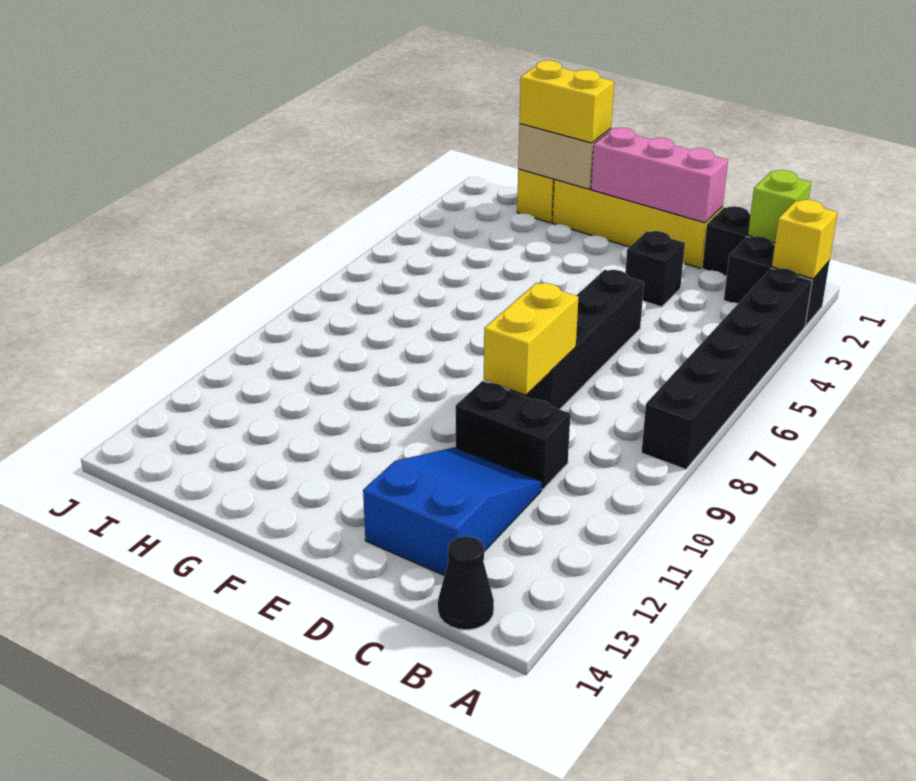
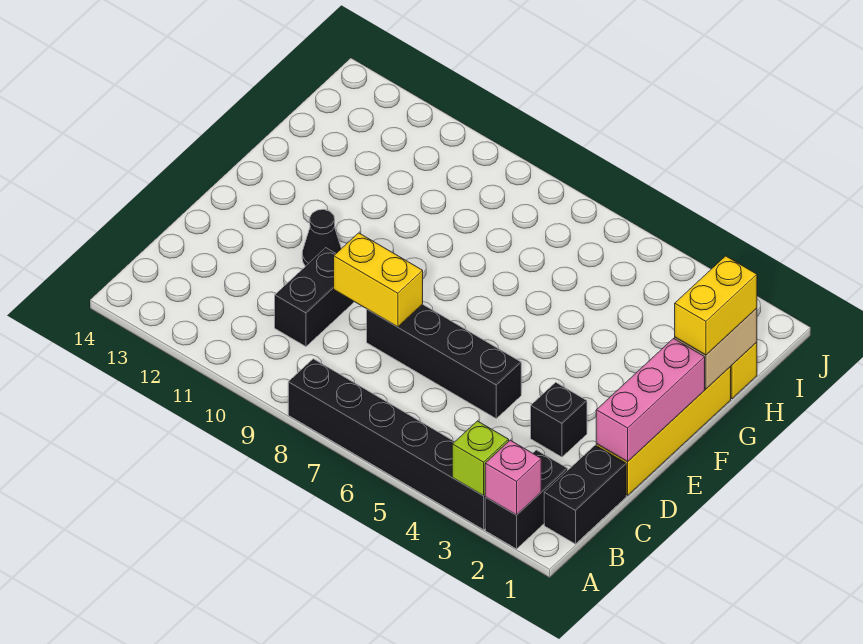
yellow brick A2 level 2 -> pink brick A2 level 2
lime brick B1 level 2 -> lime brick A3 level 2
black cone B14 level 1 -> black cone E11 level 1
blue slope C11:D13 level 1 top 13 -> none

